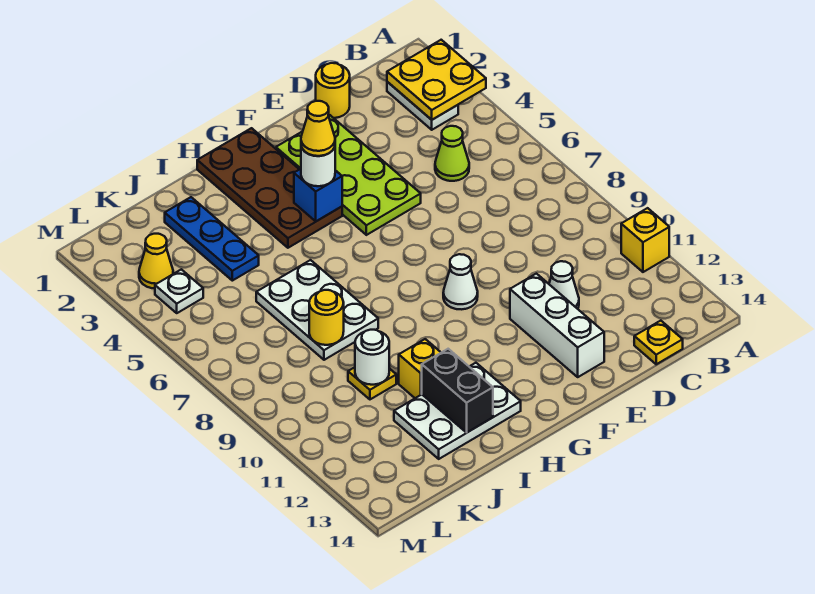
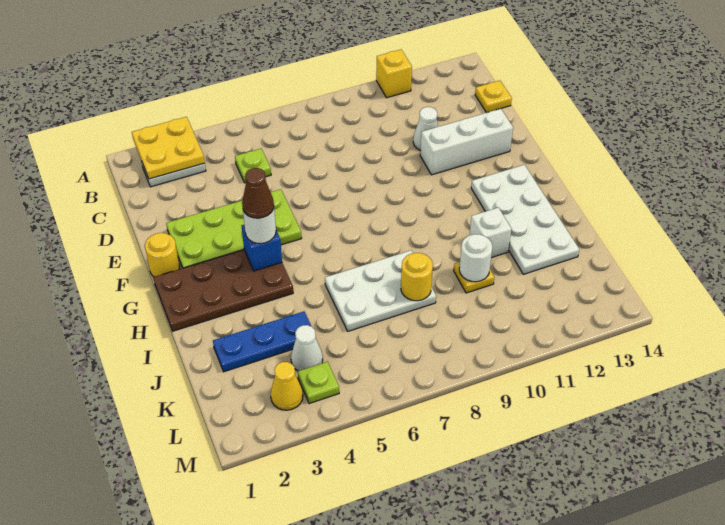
lime cone C5 level 1 -> lime plate C5 level 1
yellow round brick D1 level 1 -> yellow round brick F1 level 1
white cone F9 level 1 -> white cone K4 level 1
yellow cone G4 level 4 -> brown cone G4 level 4
white plate H12:J13 level 1 -> white plate G12:J13 level 1
yellow brick I11 level 1 -> white brick I11 level 1
black brick I12:I13 level 2 -> none
white plate L4 level 1 -> lime plate L4 level 1

